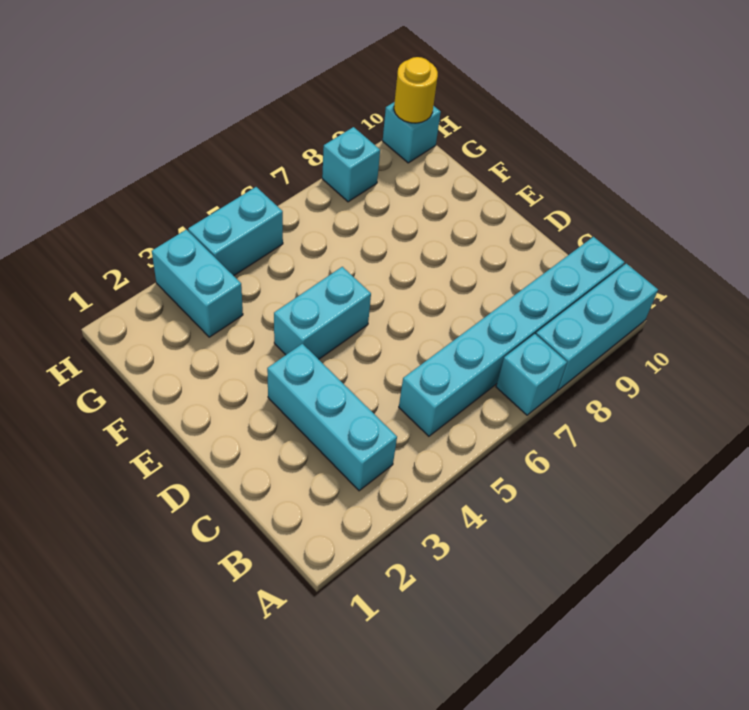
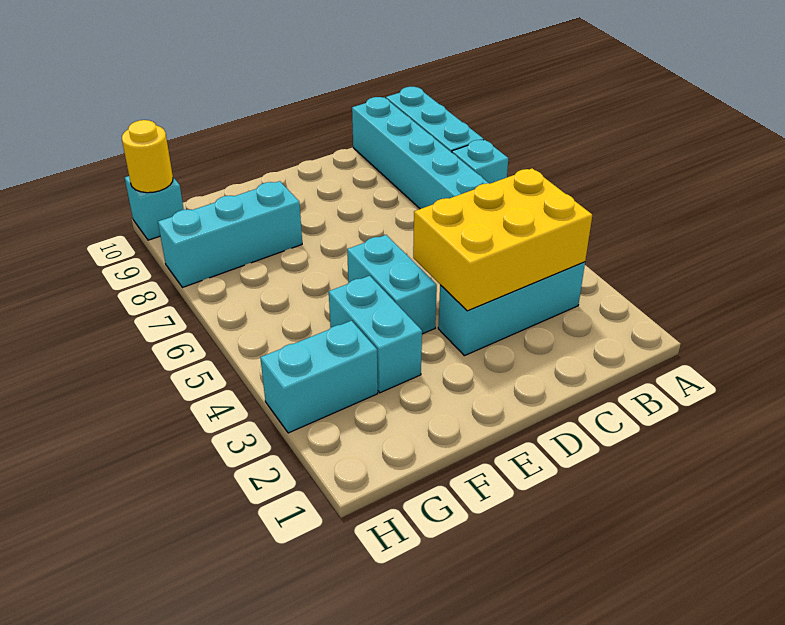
none -> yellow brick B3:D4 level 2
cyan brick H4:H5 level 1 -> cyan brick F3:F4 level 1
cyan brick H8 level 1 -> cyan brick F8:H8 level 1

